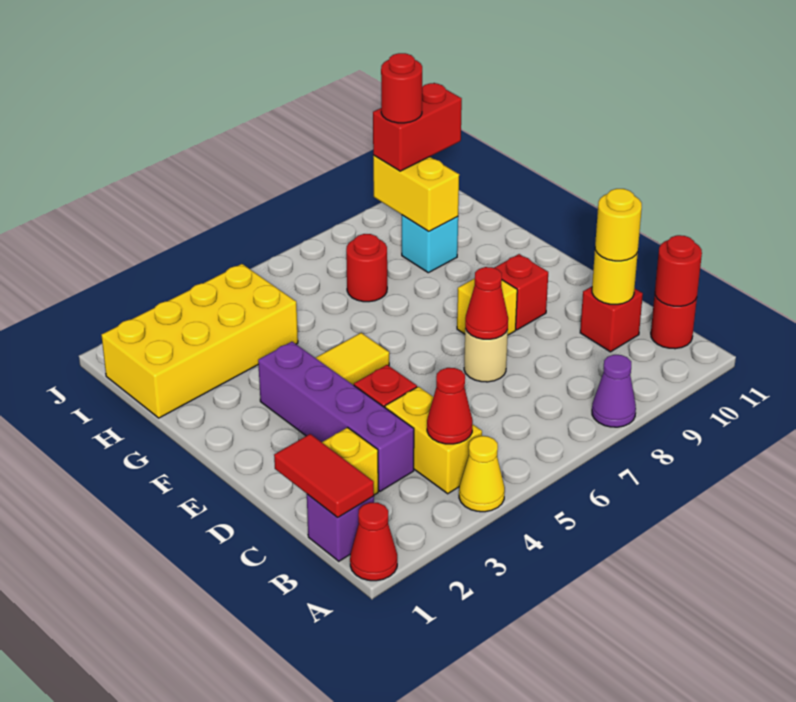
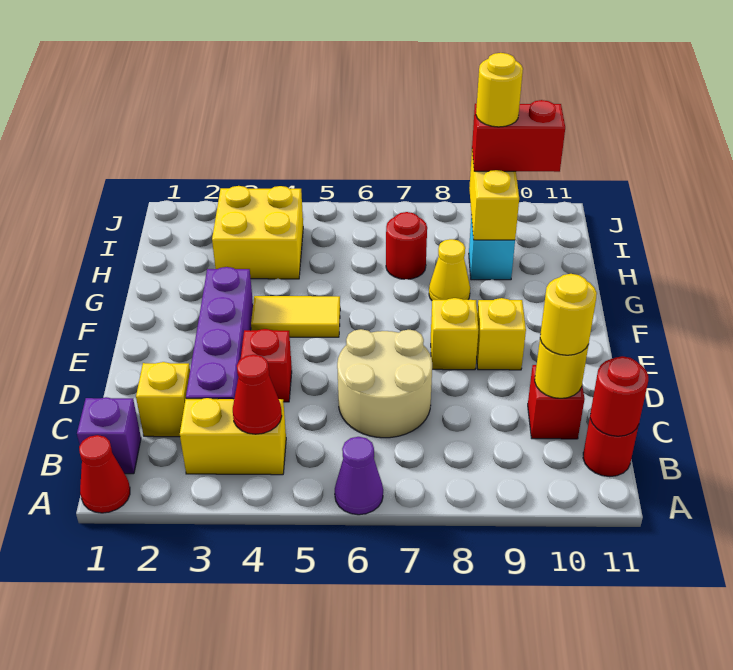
yellow cone A4 level 1 -> yellow cone G8 level 1
purple cone A8 level 1 -> purple cone A6 level 1
red tile B1:C1 level 2 -> none
yellow brick B4:C4 level 1 -> yellow brick B3:B4 level 1
tan round brick D7 level 1 -> tan round brick C6:D7 level 1
red cone D7 level 2 -> none
red brick E9 level 1 -> yellow brick E9 level 1
yellow brick H1:I4 level 1 -> yellow brick H3:I4 level 1
red round brick I9 level 4 -> yellow round brick I9 level 4

